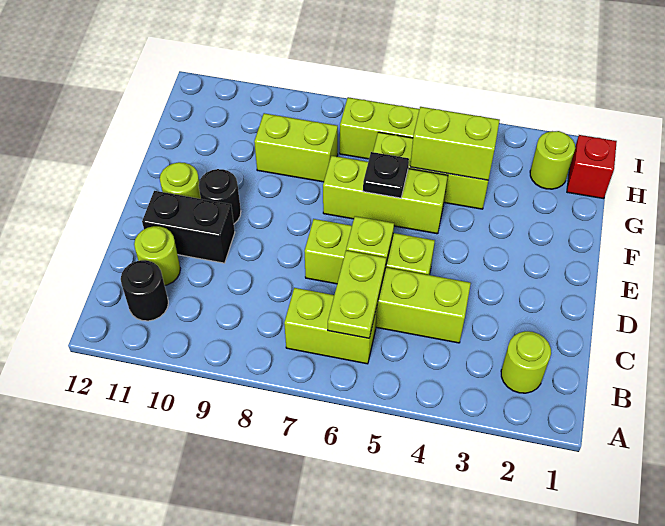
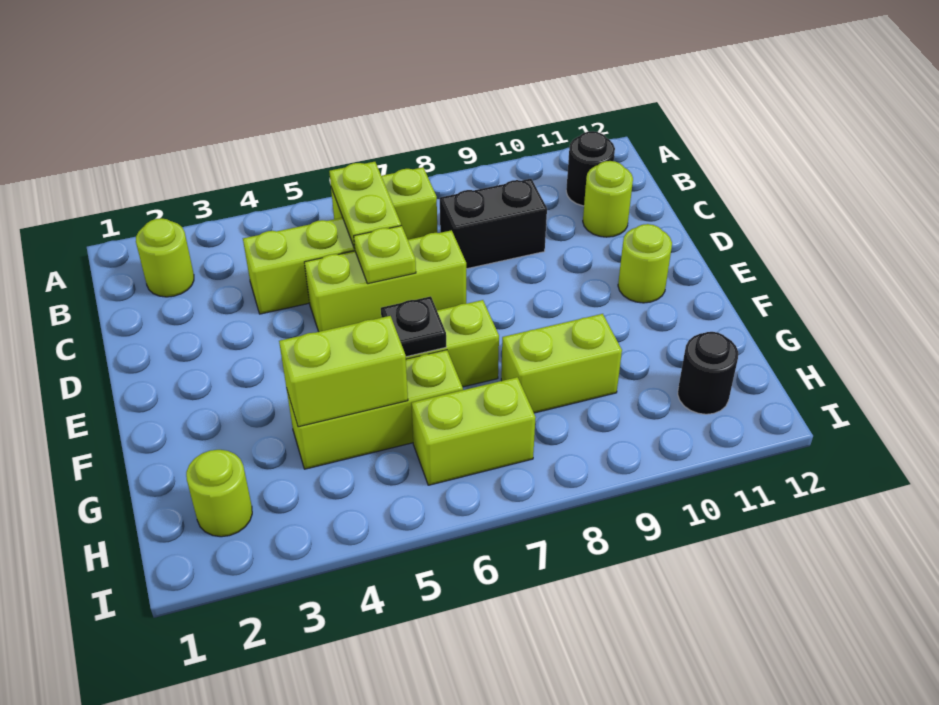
black brick D10:D11 level 1 -> black brick C8:C9 level 1
black round brick E10 level 1 -> black round brick H11 level 1
red brick H1 level 1 -> none

